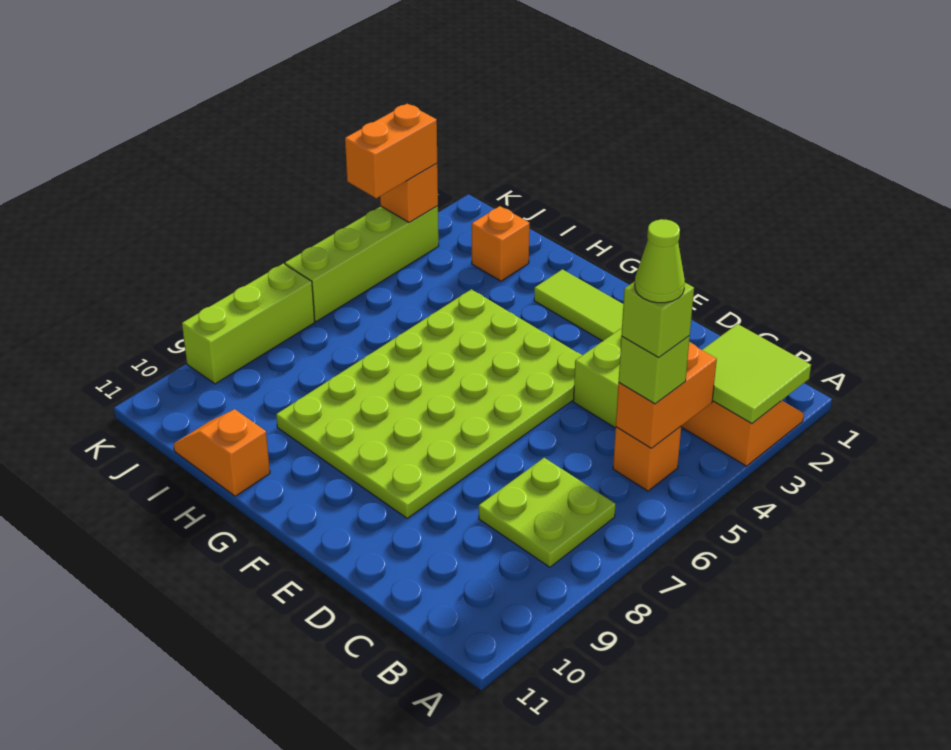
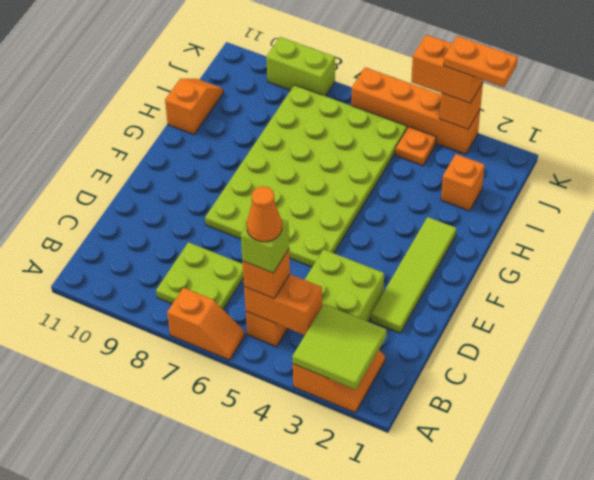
none -> orange slope A6:A7 level 1 top 7
lime brick B5 level 3 -> orange brick B5 level 3
lime cone B5 level 5 -> orange cone B5 level 5
lime plate E4:H9 level 1 -> lime plate E5:J8 level 1
none -> orange plate J4 level 1
none -> orange plate K2:K3 level 4
lime brick K3:K6 level 1 -> orange brick K3:K6 level 1
lime brick K7:K9 level 1 -> lime brick K8:K9 level 1

